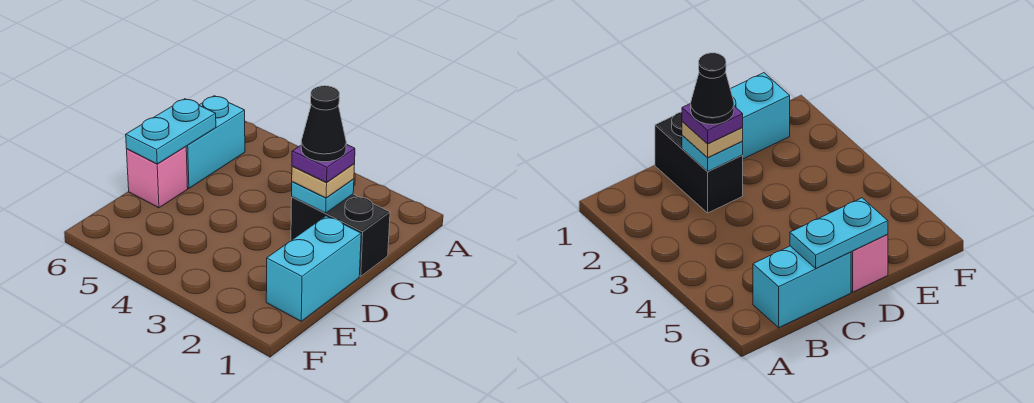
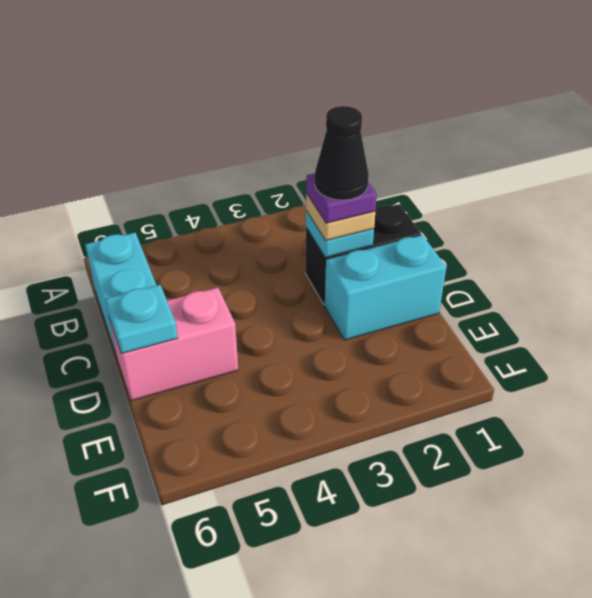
cyan plate C6:D6 level 2 -> cyan plate D6 level 2
cyan brick D1:E1 level 1 -> cyan brick D1:D2 level 1
pink brick D6 level 1 -> pink brick D5:D6 level 1

